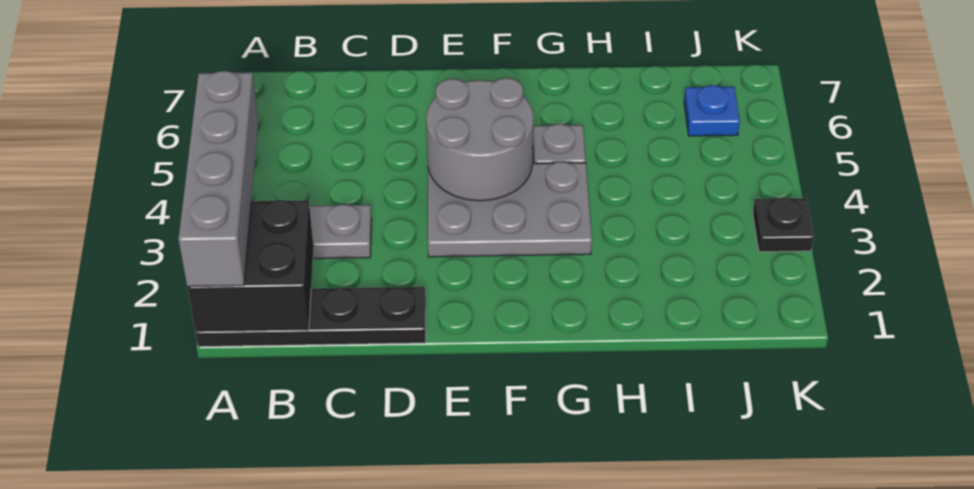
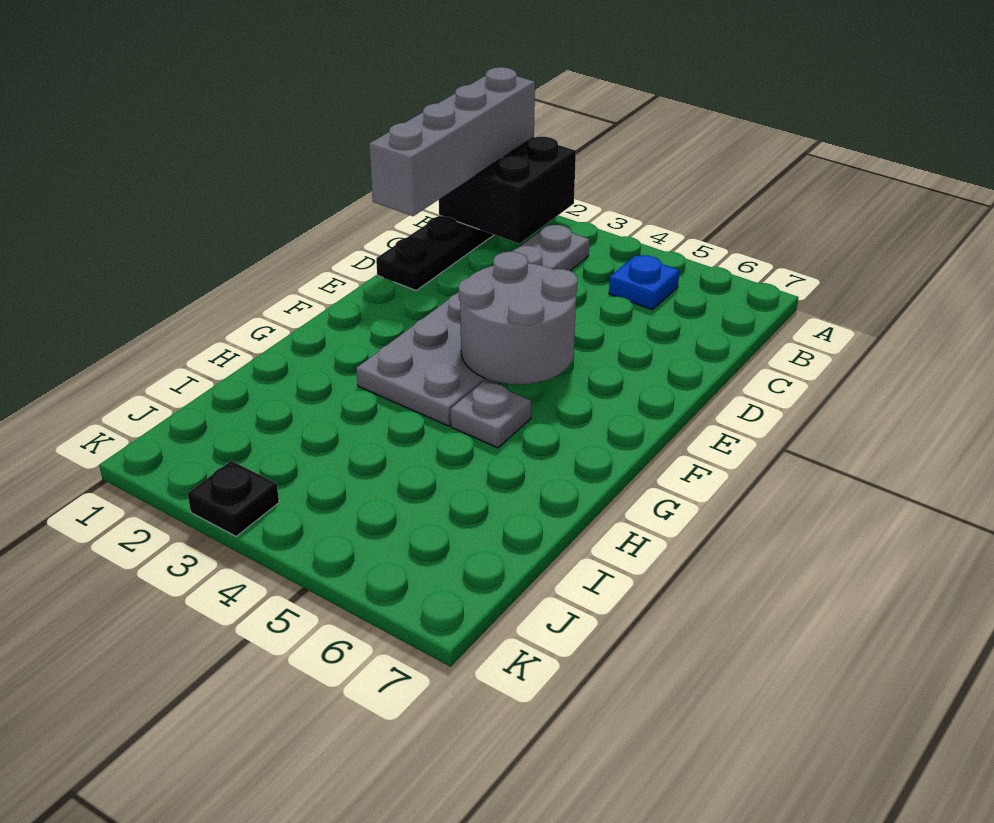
grey brick A1:A4 level 3 -> grey brick A1:D1 level 3
blue plate J6 level 1 -> blue plate B5 level 1

